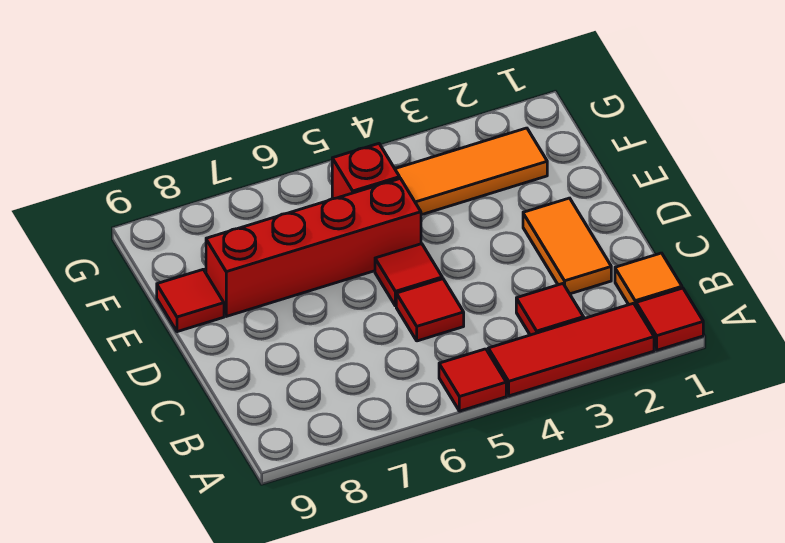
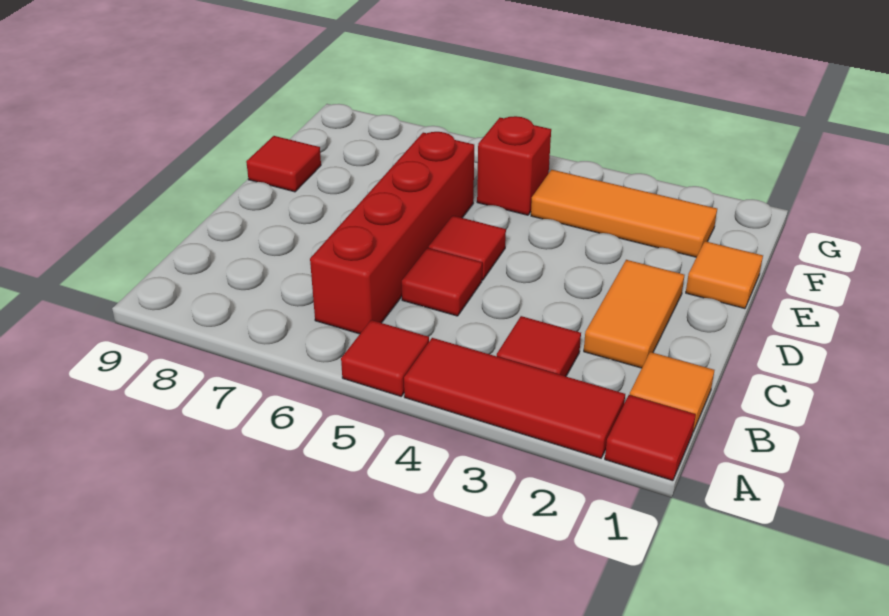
none -> orange tile E1 level 1
red brick E5:E8 level 1 -> red brick B6:E6 level 1

